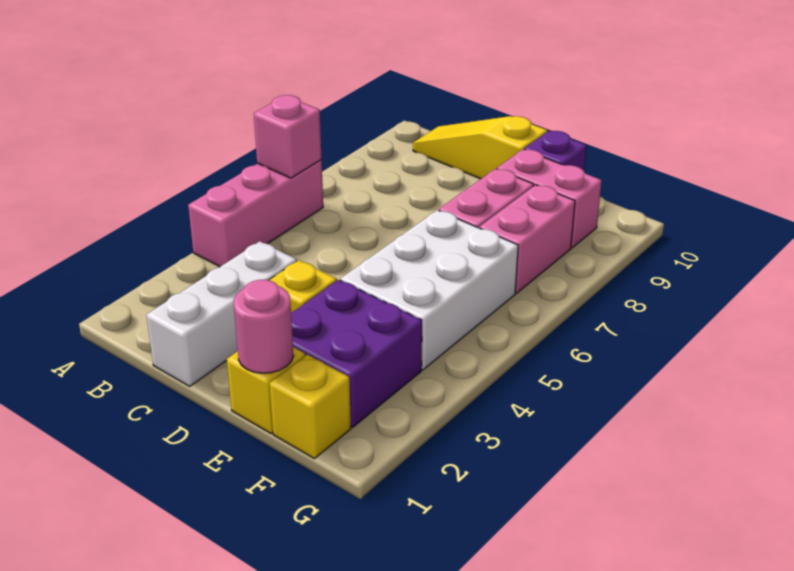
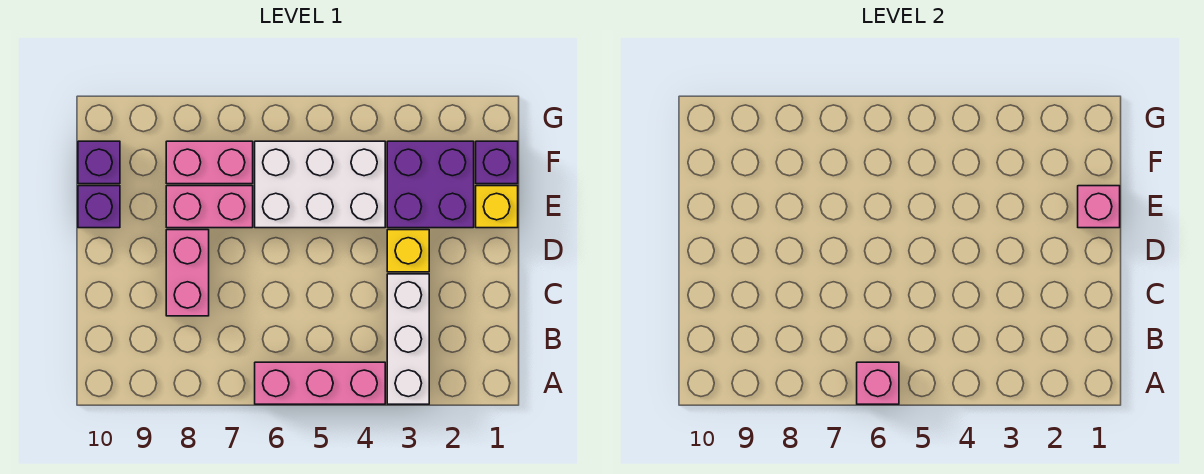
yellow slope B10:D10 level 1 top D -> none
white brick C1:C3 level 1 -> white brick A3:C3 level 1
pink round brick E1 level 2 -> pink brick E1 level 2
pink brick E9:F9 level 1 -> pink brick C8:D8 level 1
yellow brick F1 level 1 -> purple brick F1 level 1
none -> purple brick F10 level 1

